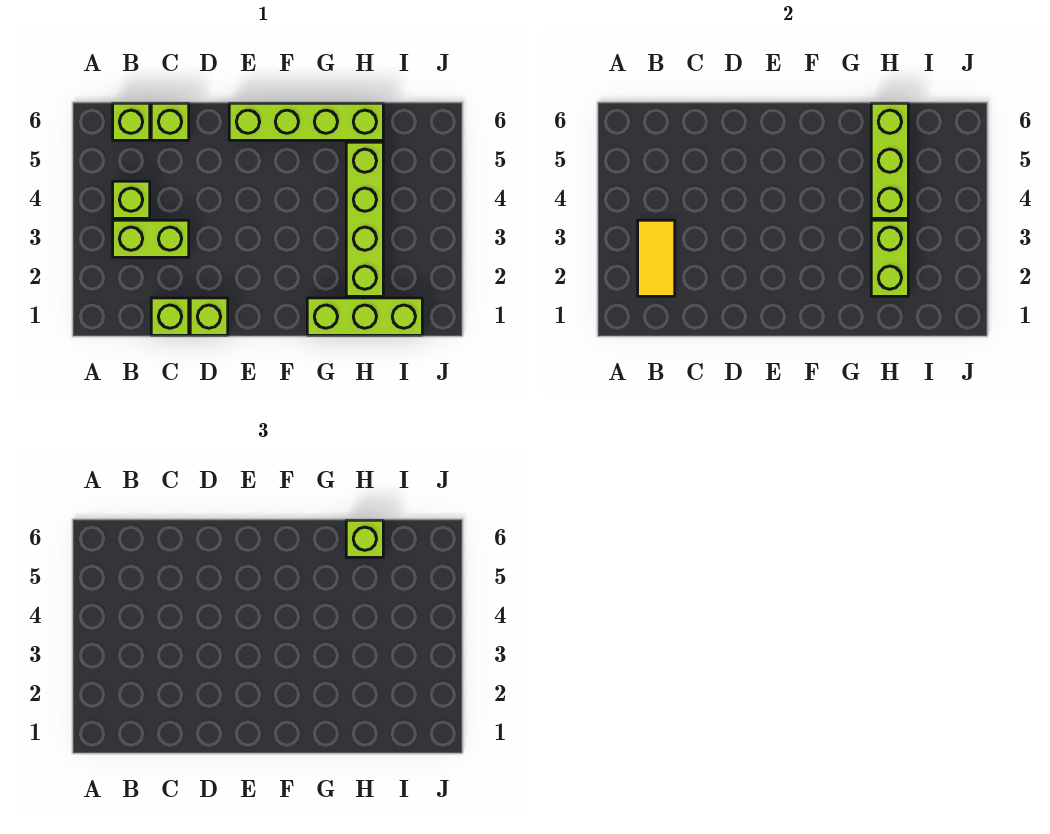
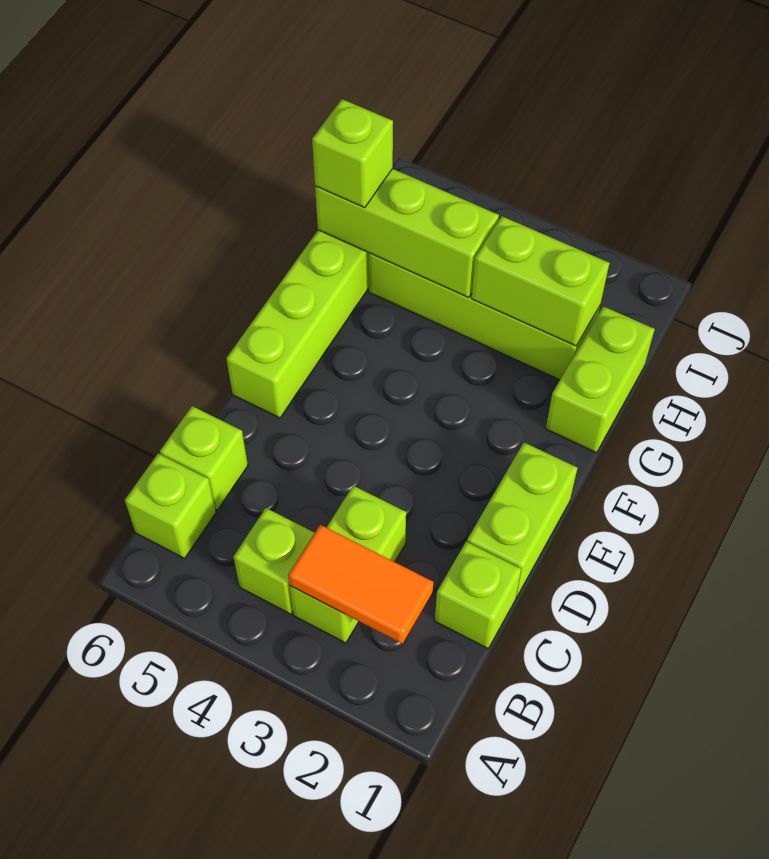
yellow tile B2:B3 level 2 -> orange tile B2:B3 level 2
lime brick D1 level 1 -> lime brick D1:E1 level 1
lime brick G1:I1 level 1 -> lime brick G1:H1 level 1

